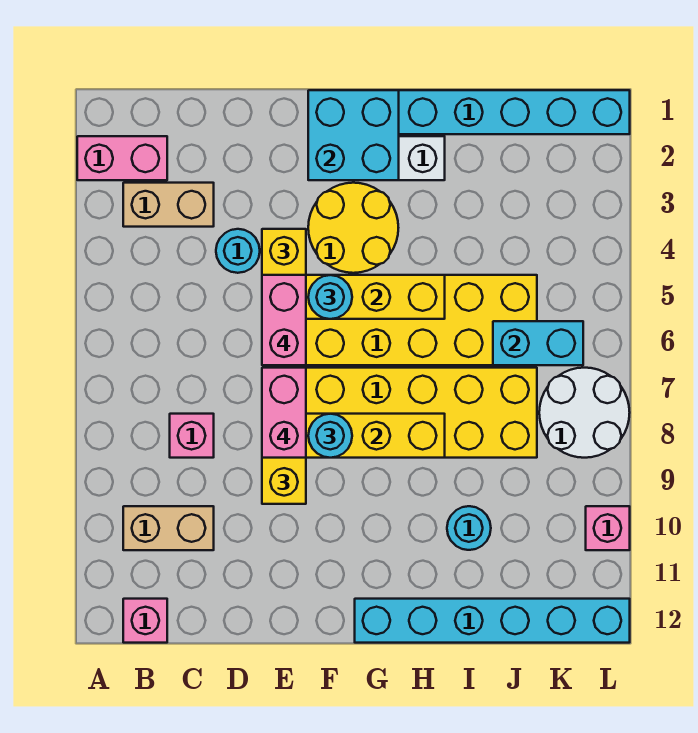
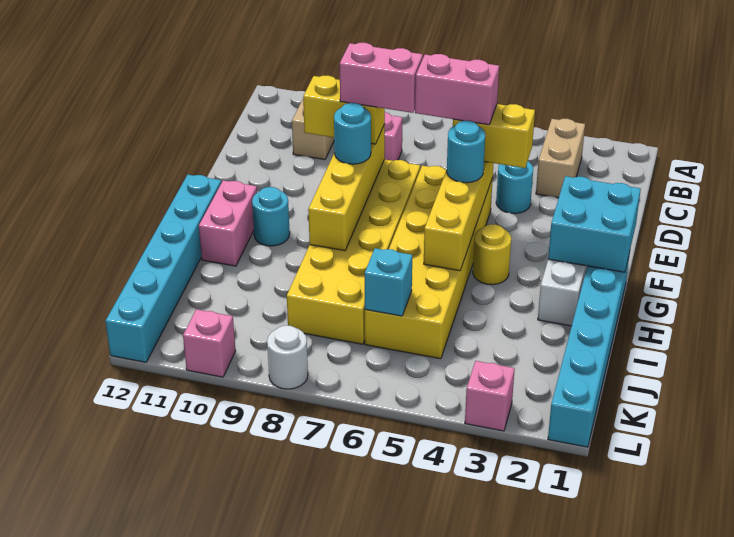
pink brick A2:B2 level 1 -> pink brick G11:H11 level 1
pink brick B12 level 1 -> pink brick L3 level 1
yellow round brick F3:G4 level 1 -> yellow round brick G4 level 1
cyan round brick I10 level 1 -> cyan round brick G10 level 1
cyan brick J6:K6 level 2 -> cyan brick J6 level 2
white round brick K7:L8 level 1 -> white round brick L8 level 1

